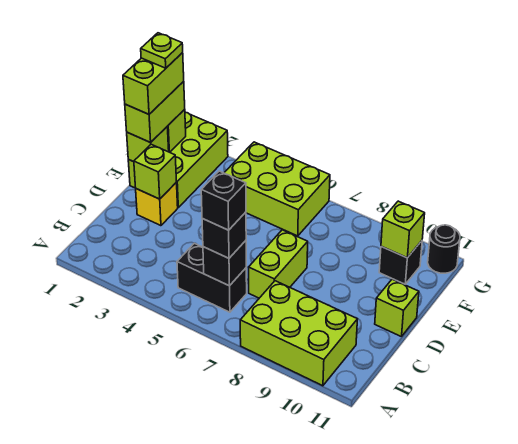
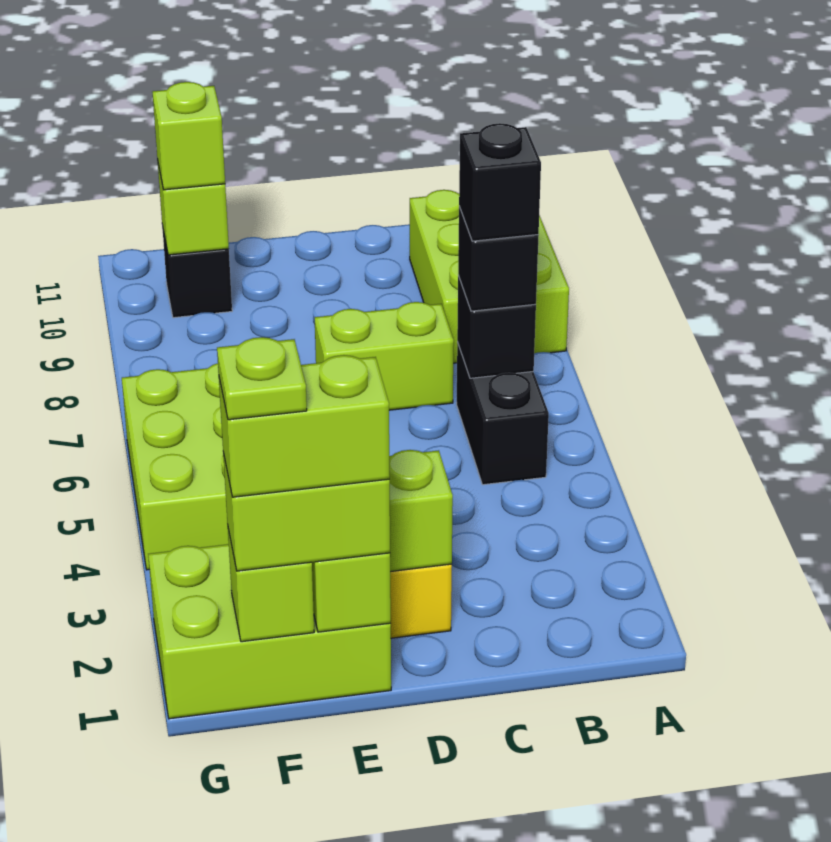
lime brick D11 level 1 -> lime brick F10 level 3
black round brick G11 level 1 -> none

